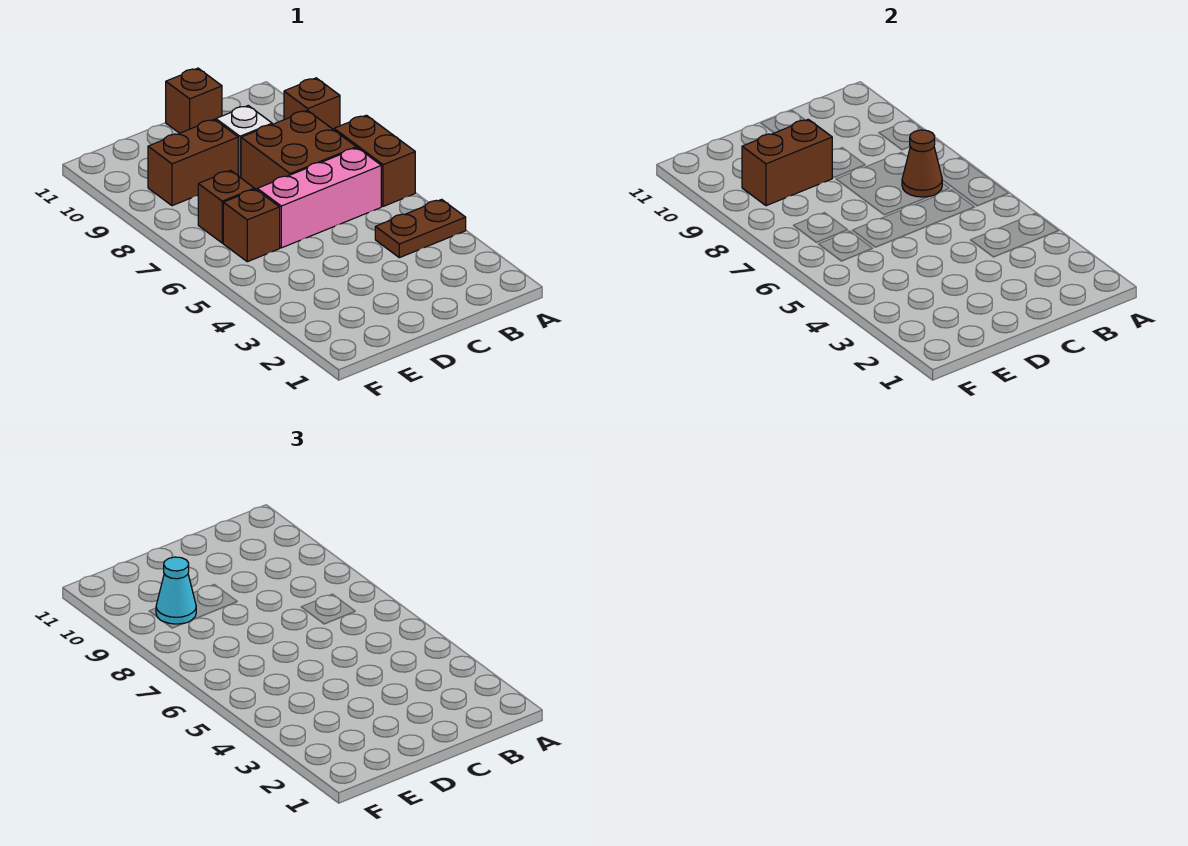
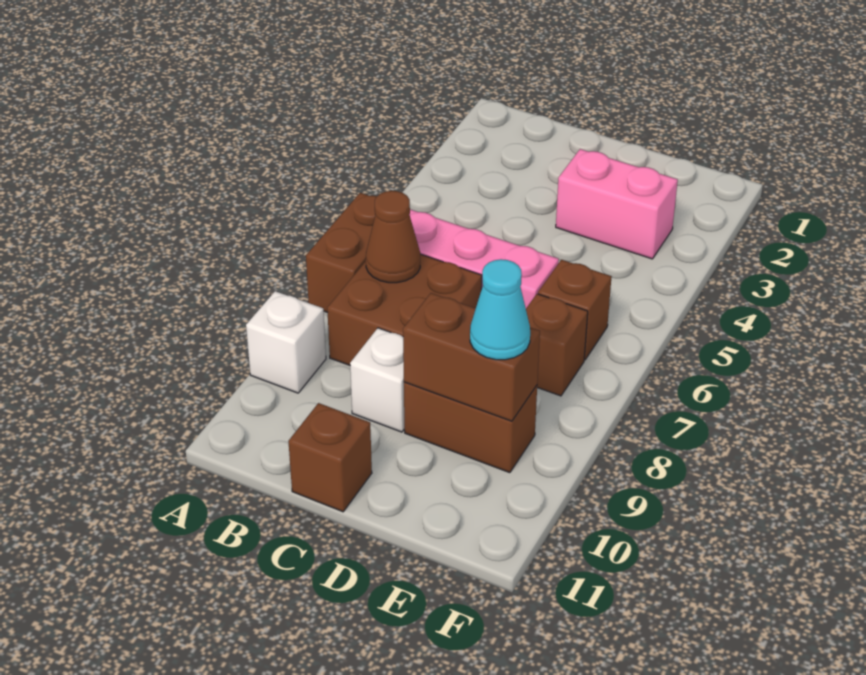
brown plate A4:B4 level 1 -> none
brown brick A9 level 1 -> white brick A9 level 1
none -> pink brick D3:E3 level 1

